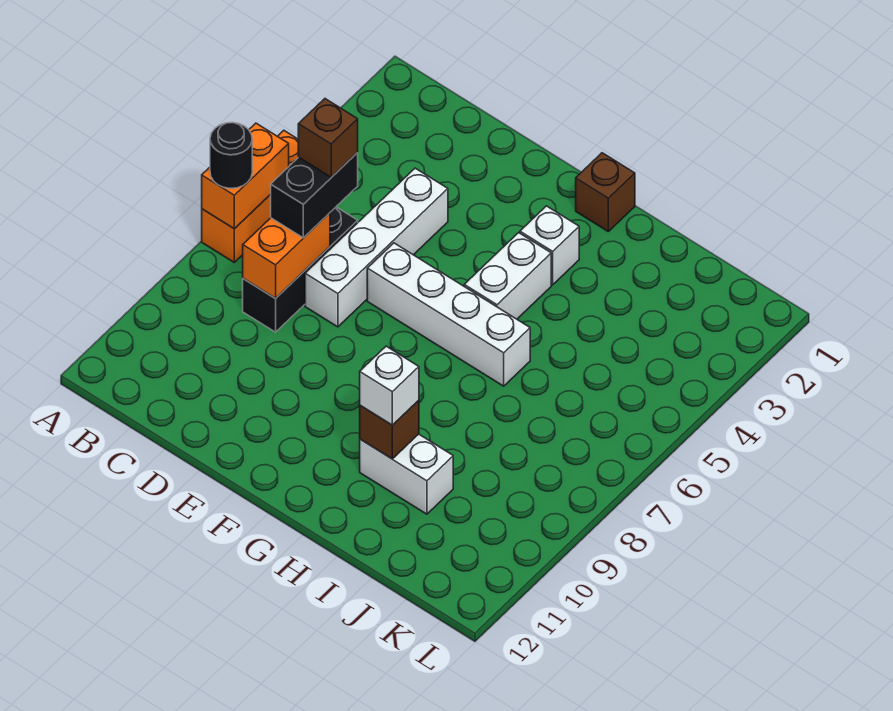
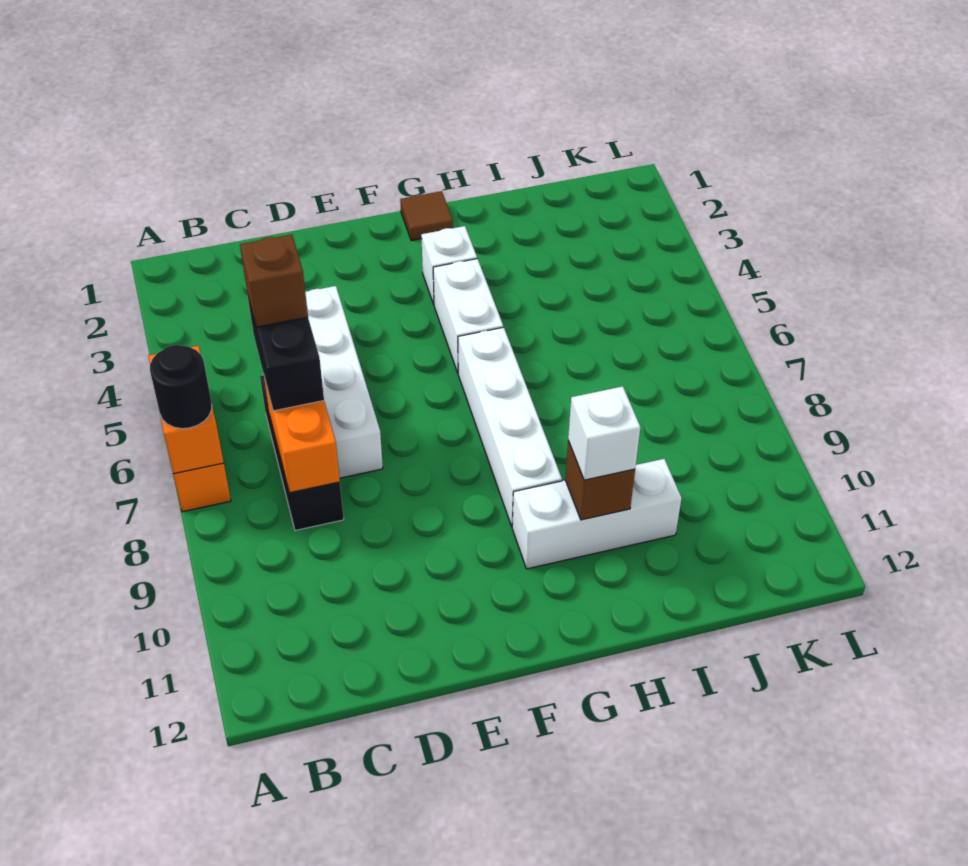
white brick E6:H6 level 1 -> white brick G6:G9 level 1
brown brick G1 level 1 -> brown tile G1 level 1
white brick H10:I10 level 1 -> white brick G10:I10 level 1

